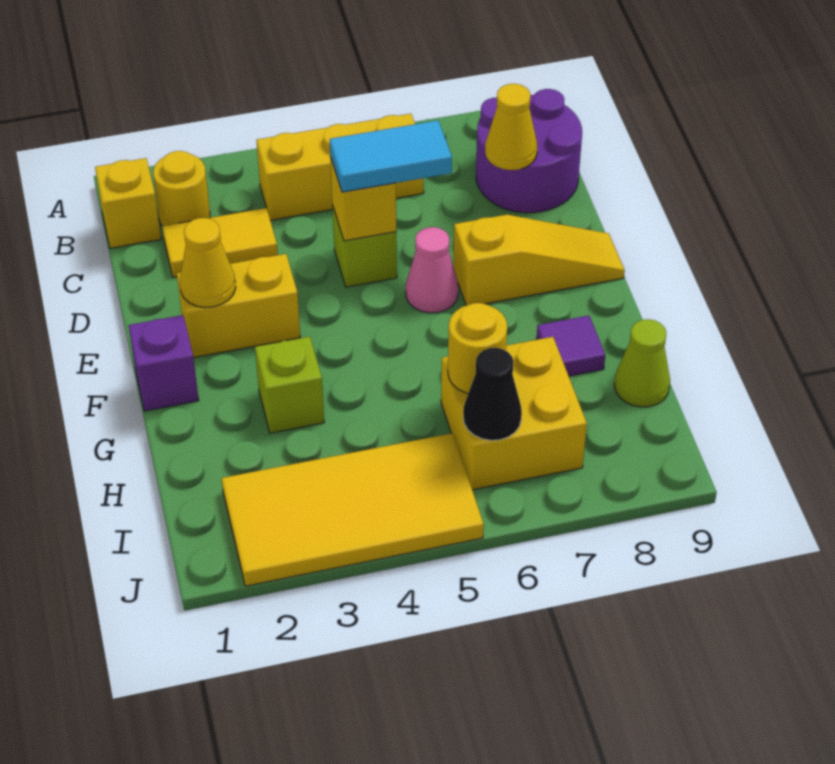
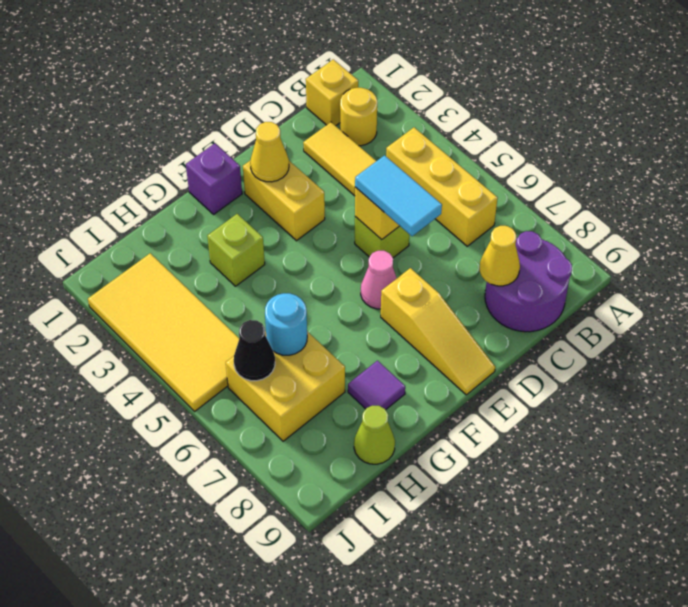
yellow round brick H6 level 2 -> cyan round brick H6 level 2

